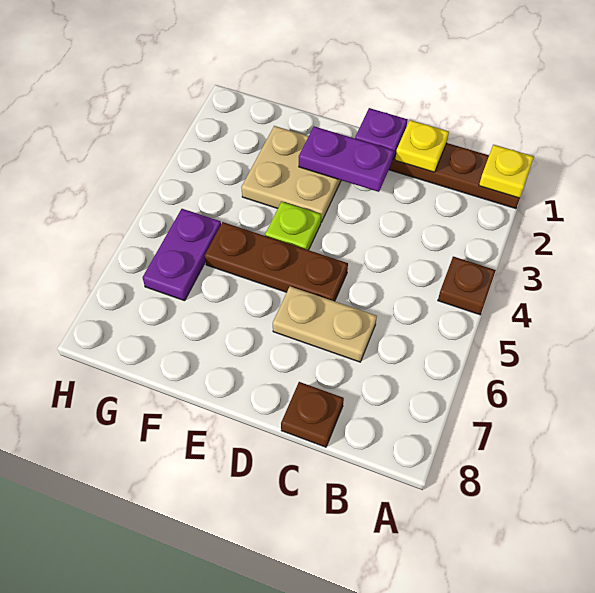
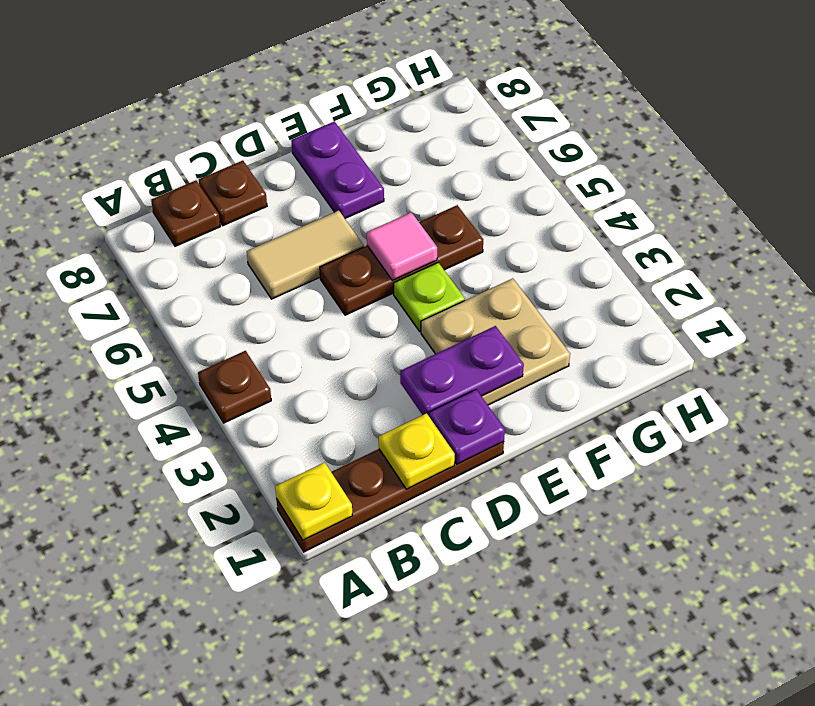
none -> brown plate B8 level 1
tan plate C6:D6 level 1 -> tan tile C6:D6 level 1
none -> pink tile E5 level 2
purple plate G5:G6 level 1 -> purple plate E7:E8 level 1

